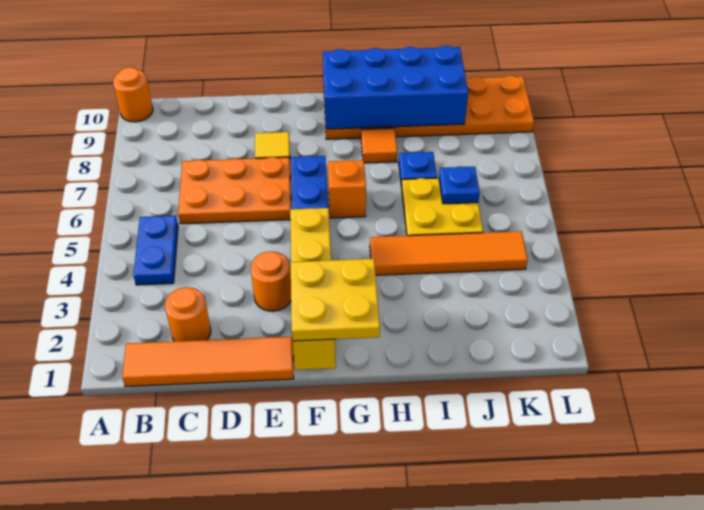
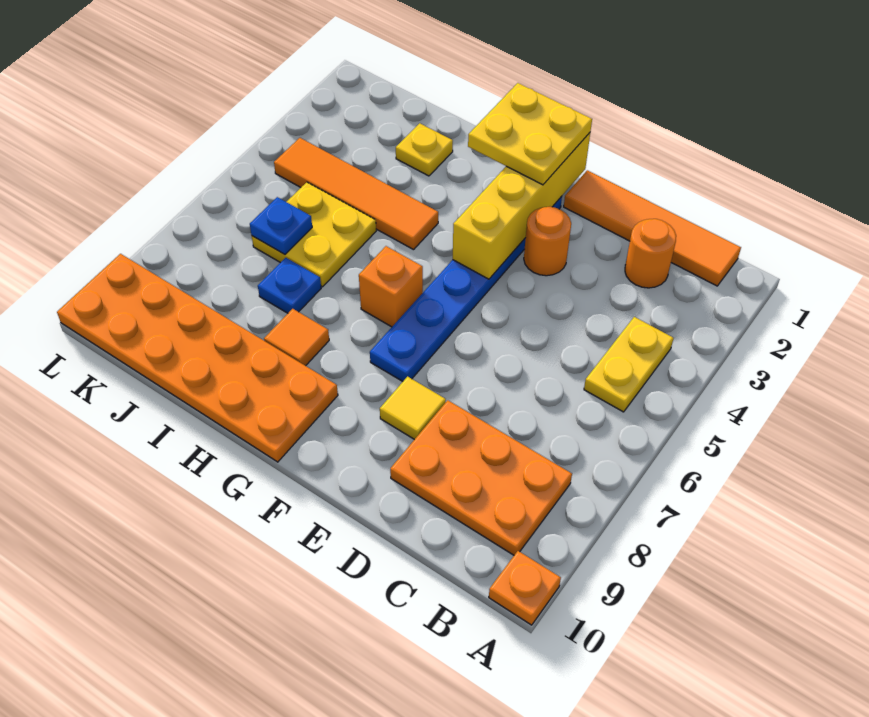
orange round brick A10 level 1 -> orange plate A10 level 1
blue plate B4:B5 level 1 -> yellow plate B4:B5 level 1
orange plate C6:E7 level 1 -> orange plate B8:D9 level 1
blue brick G9:J10 level 2 -> none
none -> yellow plate I2 level 1

